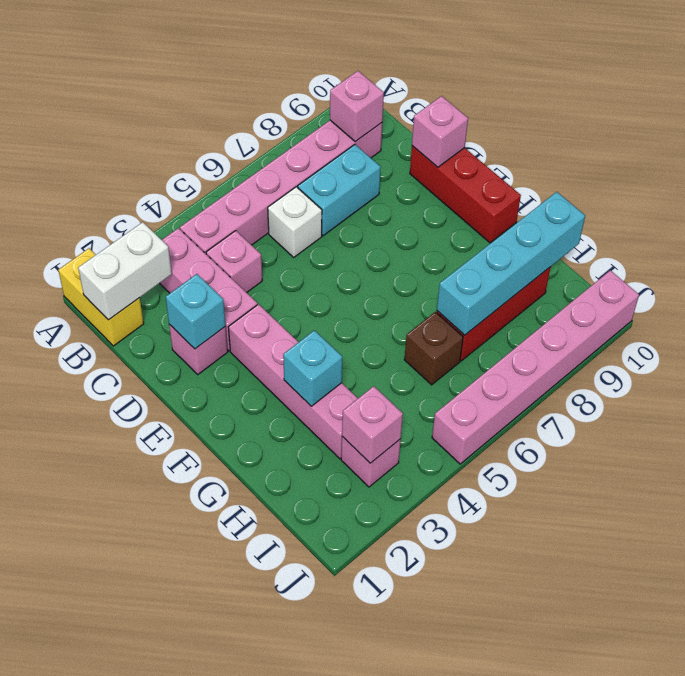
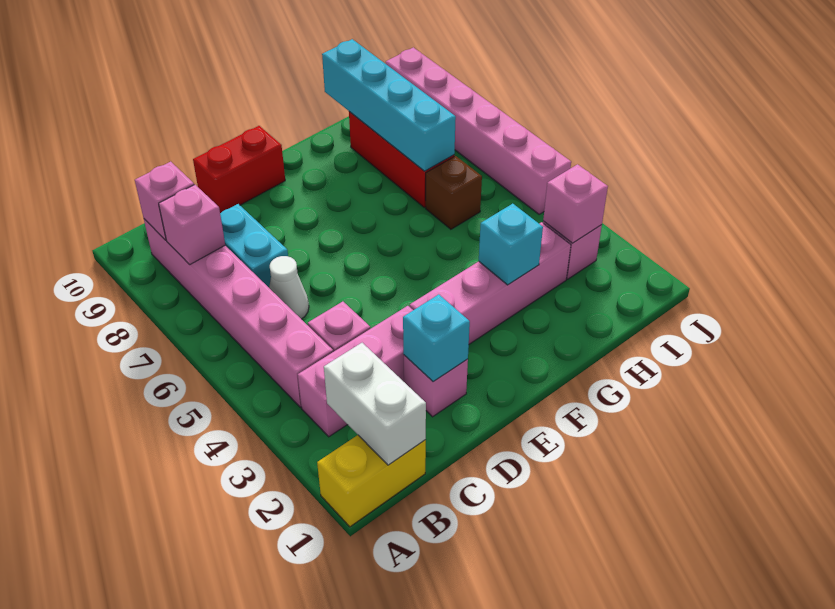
white brick C6 level 1 -> white cone C6 level 1
red brick D10:F10 level 1 -> red brick D10:E10 level 1
pink brick D10 level 2 -> pink brick B8 level 2

